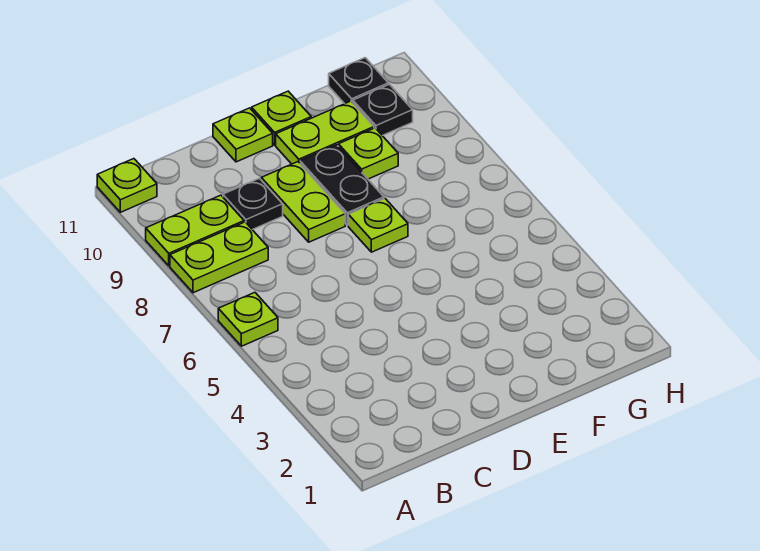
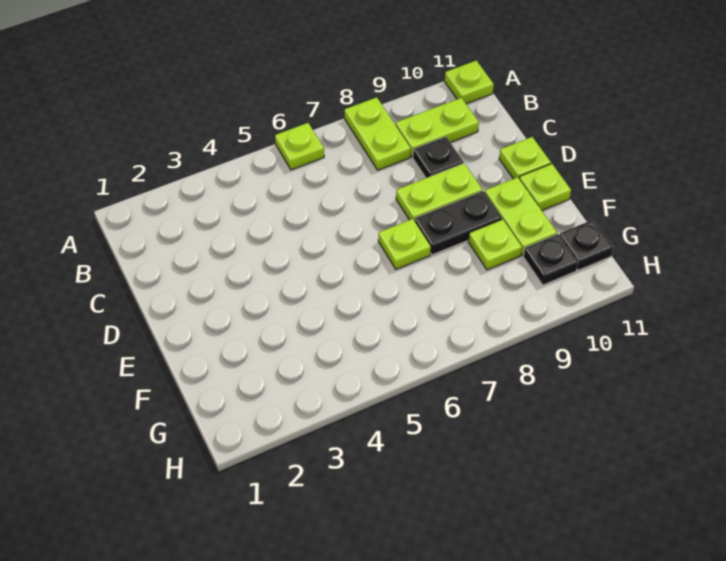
lime plate A9:B9 level 1 -> lime plate B9:B10 level 1

